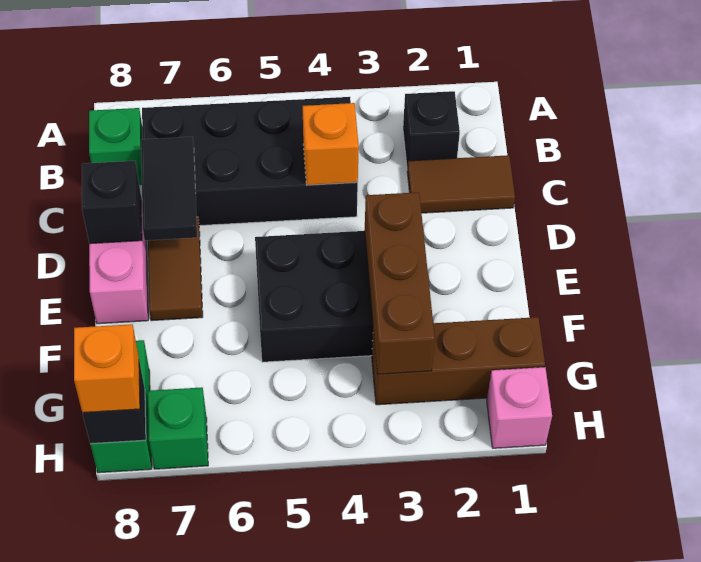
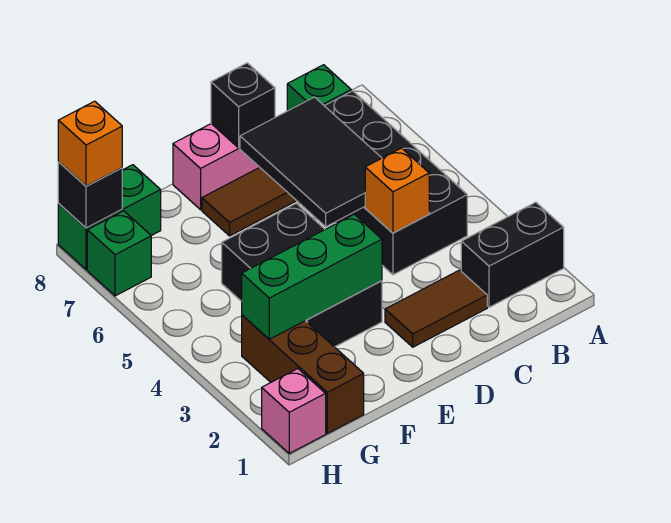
black brick B2 level 1 -> black brick A2:B2 level 1
brown tile C1:C2 level 1 -> brown tile C2:D2 level 1
black tile C7:D7 level 2 -> black tile C5:D7 level 2
brown brick E3:G3 level 2 -> green brick E3:G3 level 2

